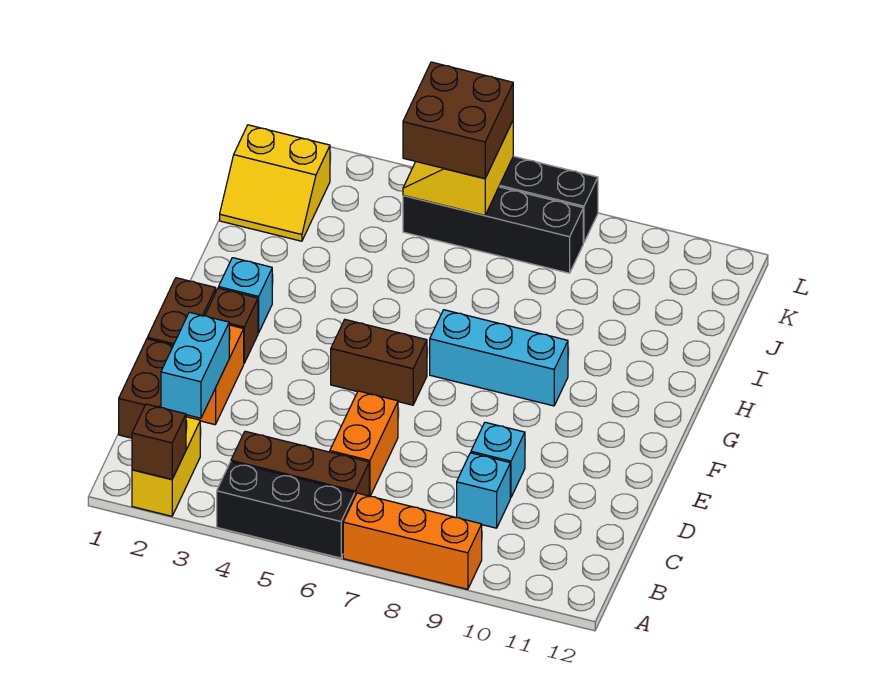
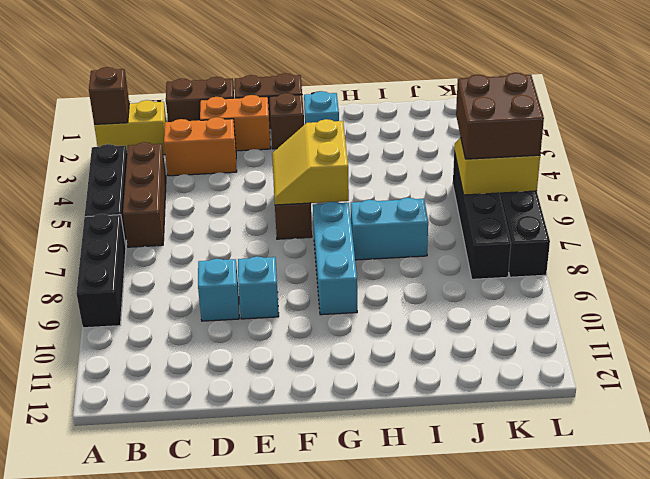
orange brick A7:A9 level 1 -> black brick A7:A9 level 1
cyan brick C2:D2 level 2 -> cyan brick H7:I7 level 1
orange brick C6:D6 level 1 -> orange brick C3:D3 level 1
cyan brick C9 level 1 -> cyan brick E9 level 1
yellow slope J1:K2 level 1 top K -> yellow slope F5:G6 level 2 top G

